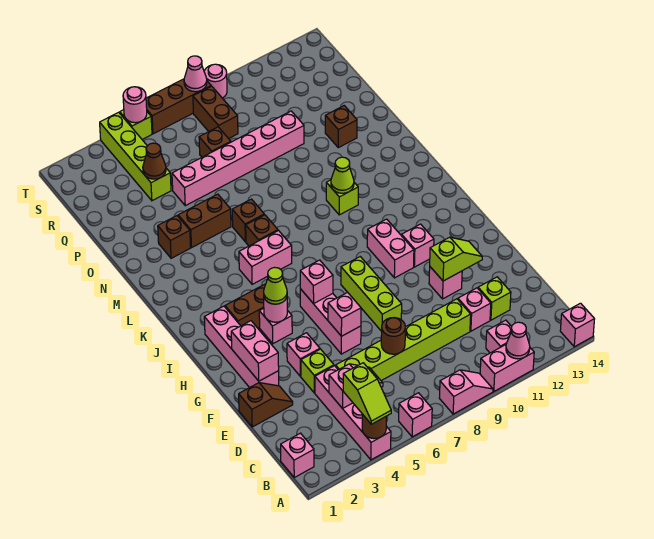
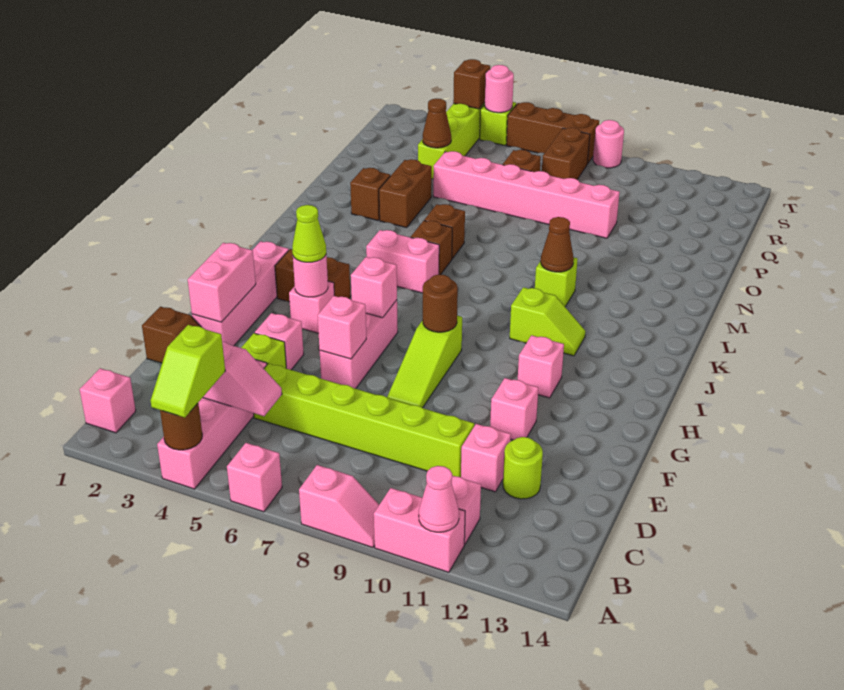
pink brick A14 level 1 -> none
brown round brick D7 level 2 -> brown round brick H8 level 2
lime brick D12 level 1 -> lime round brick D12 level 1
lime brick F8:H8 level 1 -> lime slope F8:H8 level 1 top H
lime slope F11:F12 level 2 top 11 -> lime slope J10:J11 level 1 top 10
pink brick H10:I10 level 1 -> none
lime cone L10 level 2 -> brown cone L10 level 2
brown brick N4:N5 level 1 -> brown brick N4:O4 level 1
brown brick O12 level 1 -> brown brick T4 level 2
pink cone T8 level 2 -> none

